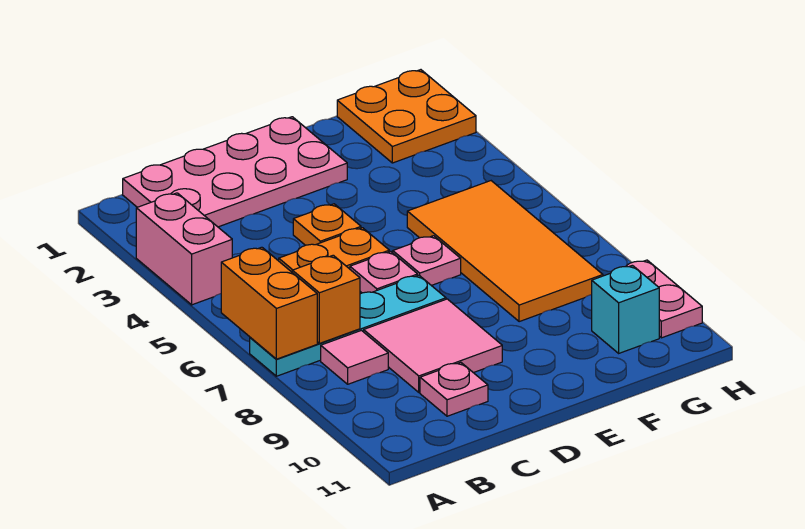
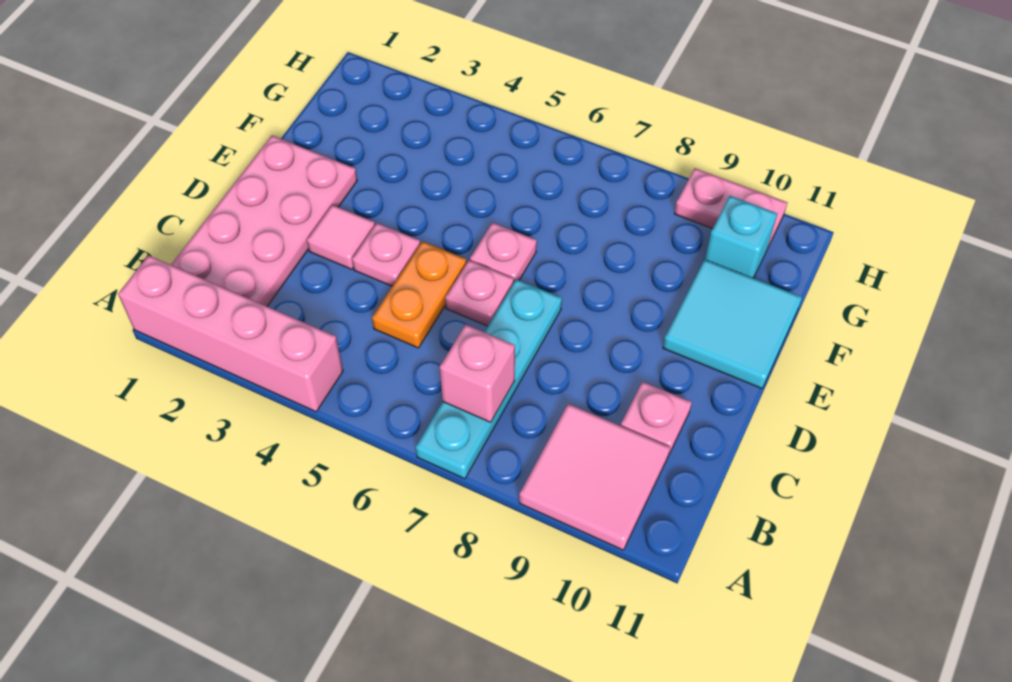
pink brick A3:A4 level 1 -> pink brick A1:A4 level 1
orange brick A6:A7 level 2 -> none
orange brick B7 level 2 -> pink brick B7 level 2
pink tile B8 level 1 -> pink tile D3 level 1
pink tile C8:D9 level 1 -> pink tile A9:B10 level 1
orange plate D4 level 1 -> pink plate D4 level 1
none -> cyan tile E10:F11 level 1
orange tile F5:G8 level 1 -> none
orange plate G1:H2 level 1 -> none

